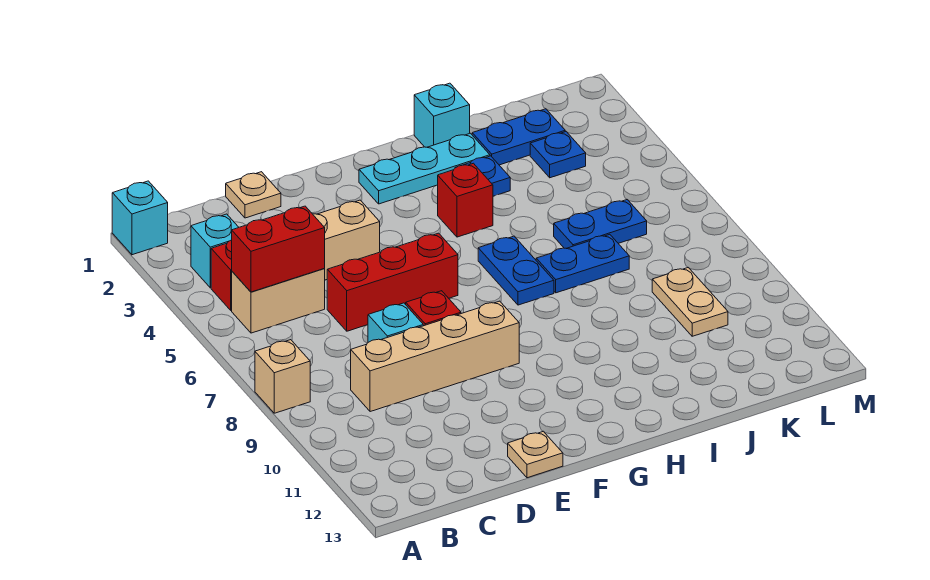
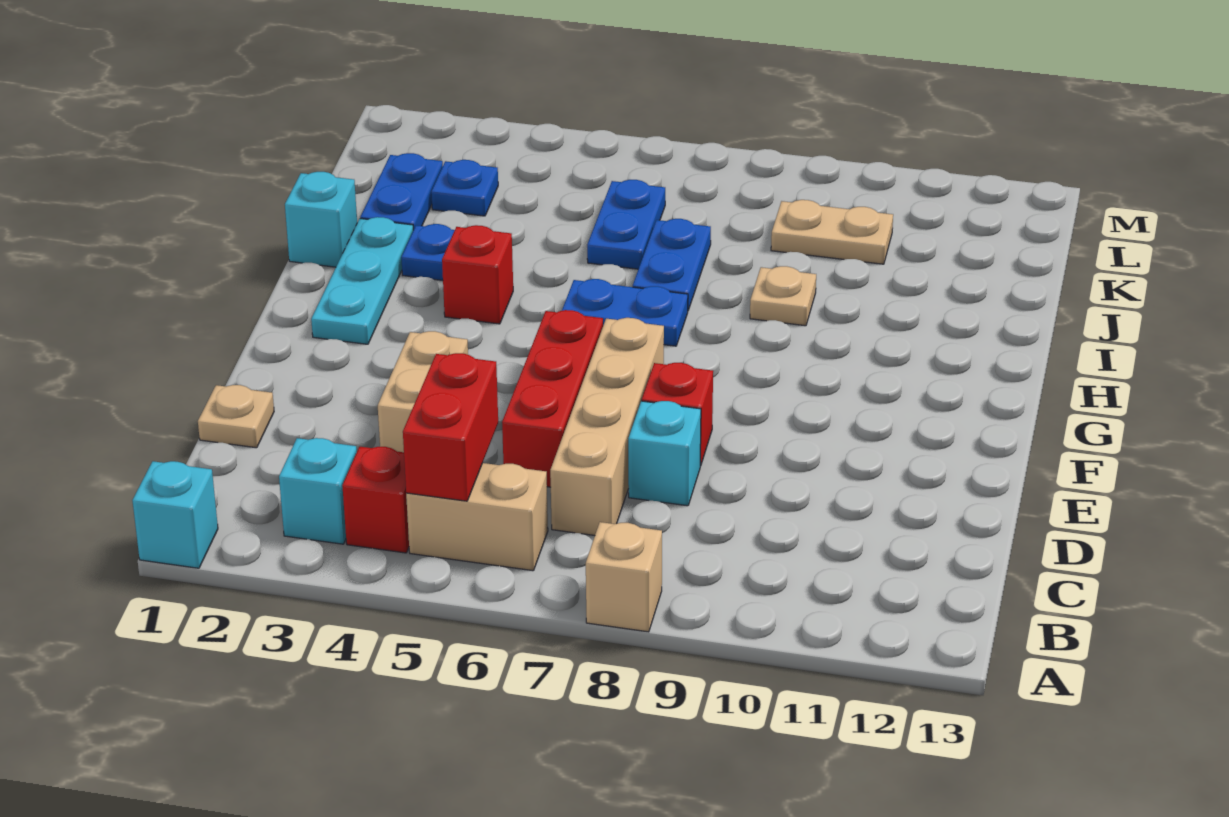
tan brick B5:C5 level 1 -> tan brick B5:B6 level 1
tan brick C9:F9 level 1 -> tan brick C7:F7 level 1
tan plate E13 level 1 -> tan plate I9 level 1

